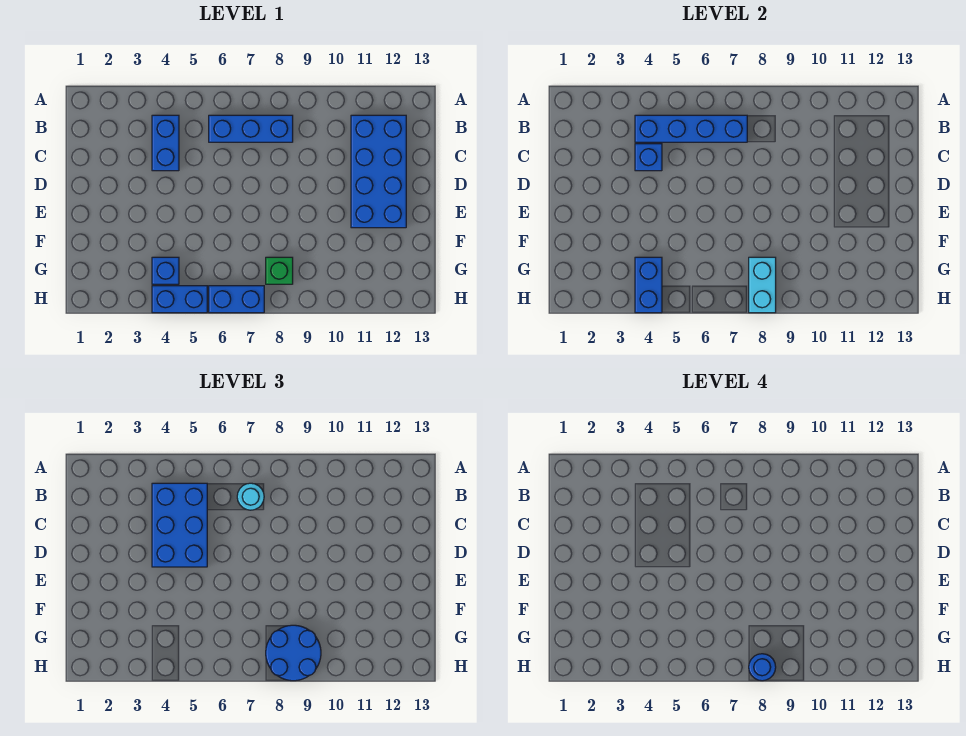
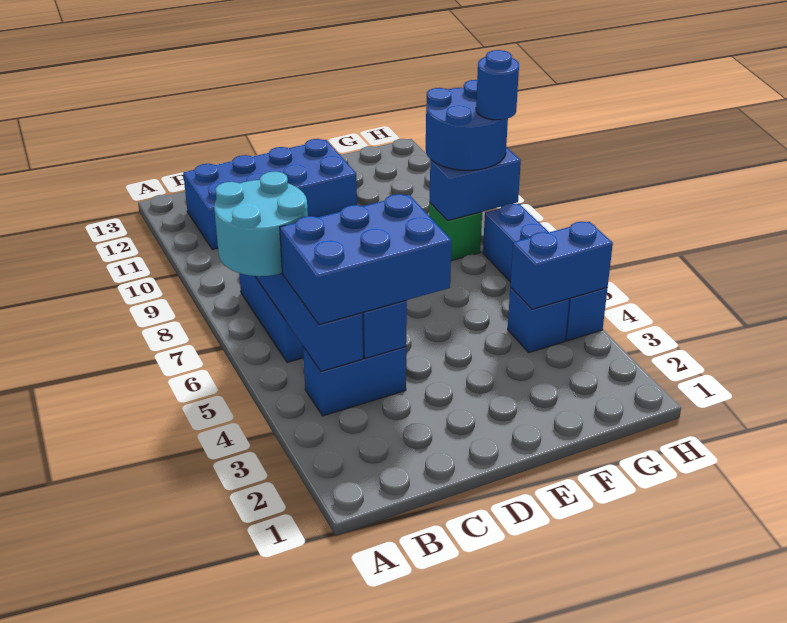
cyan round brick B7 level 3 -> cyan round brick A6:B7 level 3
cyan brick G8:H8 level 2 -> blue brick G8:H8 level 2

